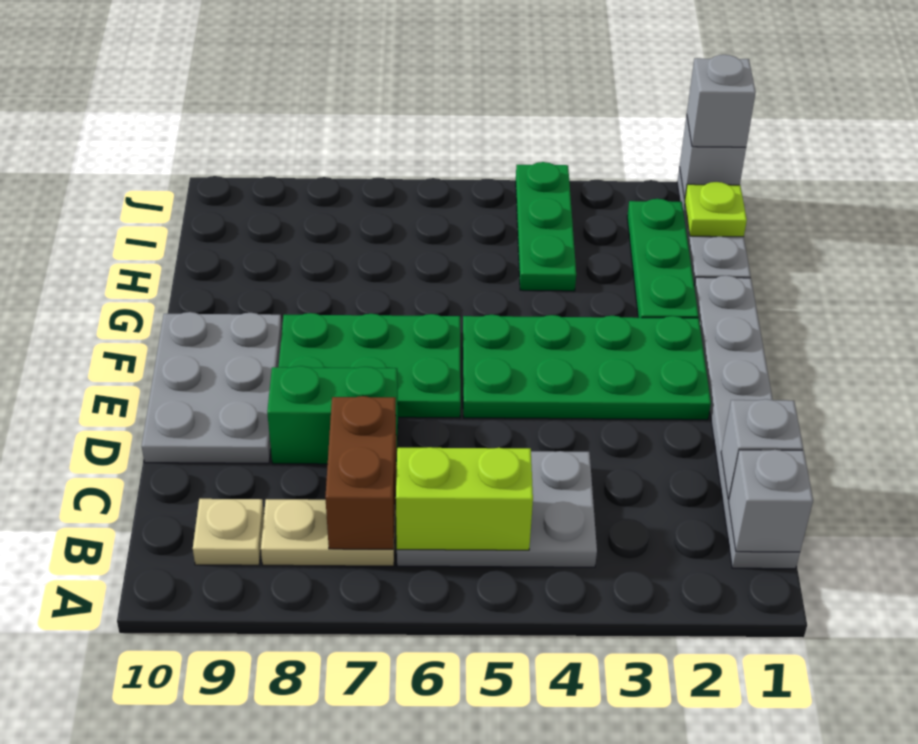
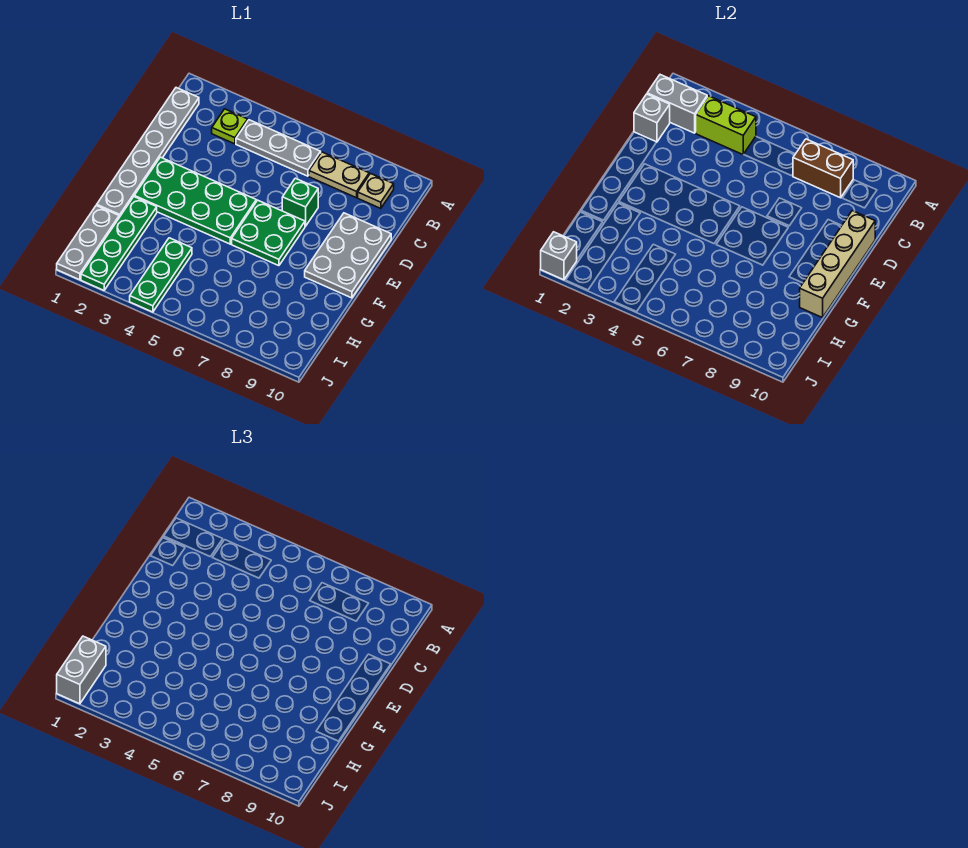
grey brick B1 level 2 -> grey brick B1:B2 level 2
grey plate B4:C6 level 1 -> grey plate B4:B6 level 1
lime brick B5:B6 level 2 -> lime brick B3:B4 level 2
brown brick B7:C7 level 2 -> brown brick B7:B8 level 2
green brick D7:D8 level 1 -> green brick D7 level 1
none -> tan brick D10:G10 level 2
green plate E6:F8 level 1 -> green plate E6:F7 level 1
green plate G2:I2 level 1 -> green plate G2:J2 level 1
lime plate I1 level 2 -> lime plate B3 level 1
grey brick J1 level 3 -> grey brick I1:J1 level 3

